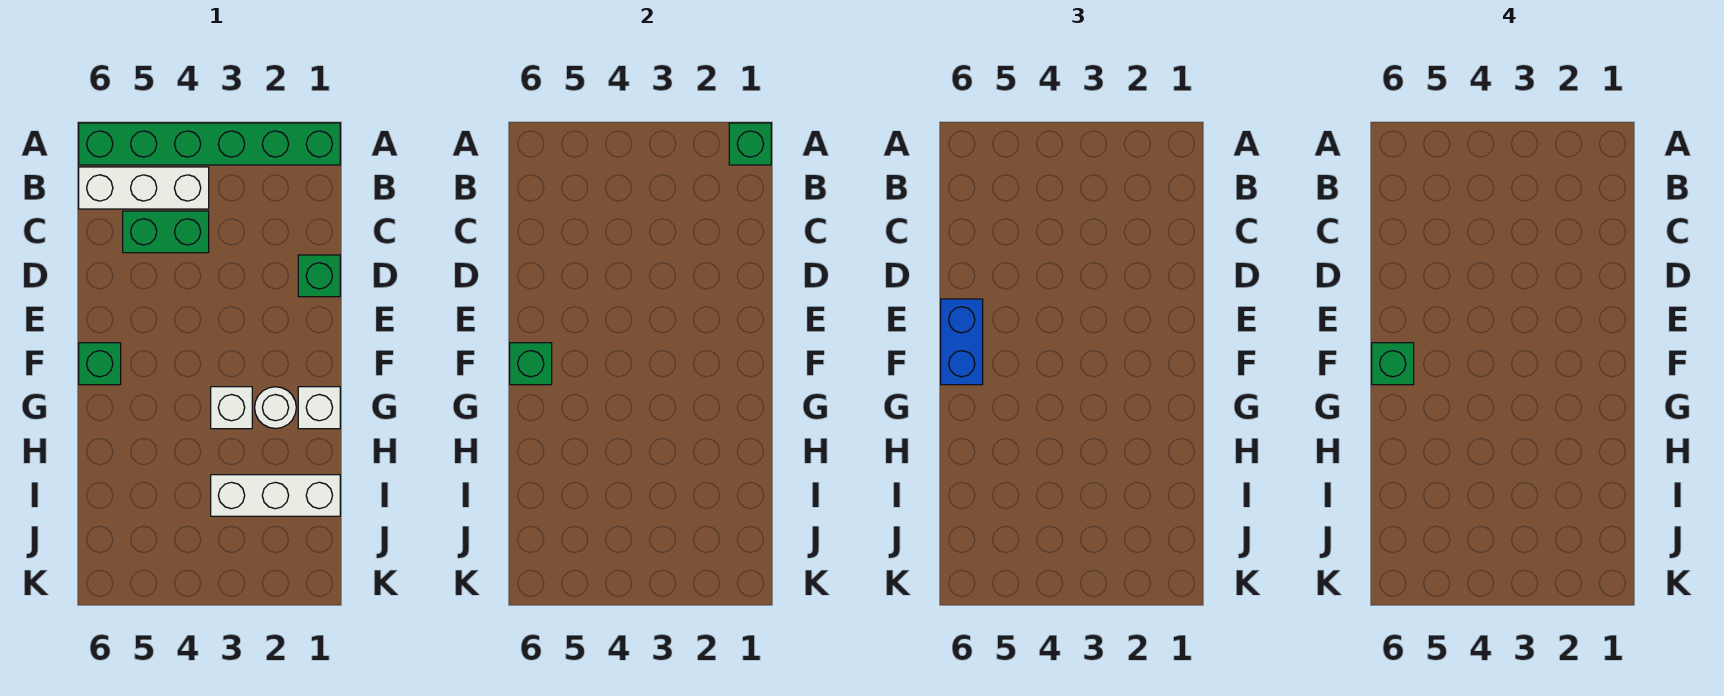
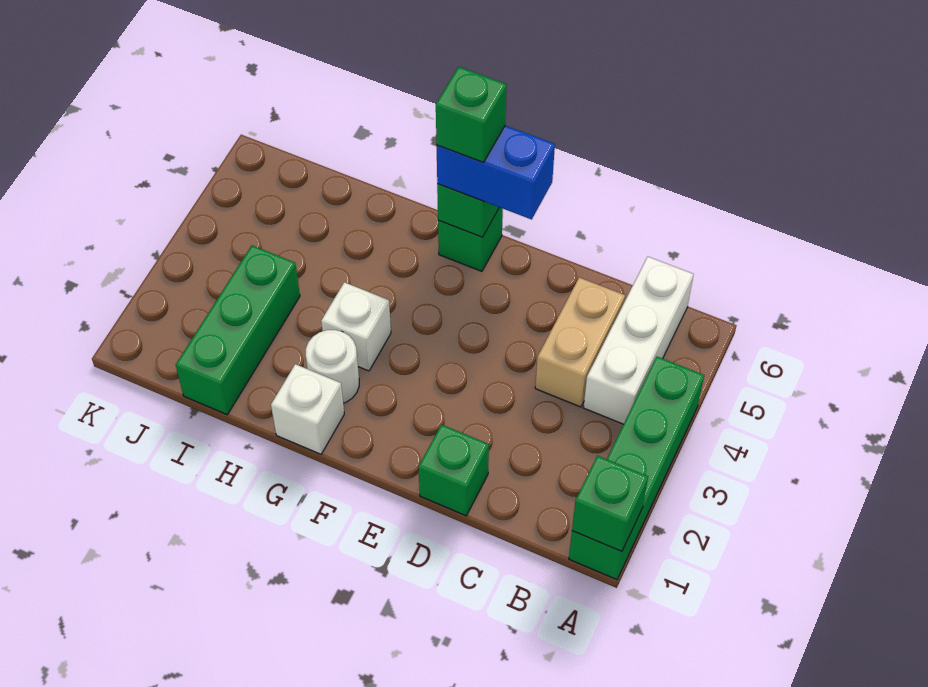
green brick A1:A6 level 1 -> green brick A1:A4 level 1
green brick C4:C5 level 1 -> tan brick C4:C5 level 1
white brick I1:I3 level 1 -> green brick I1:I3 level 1

